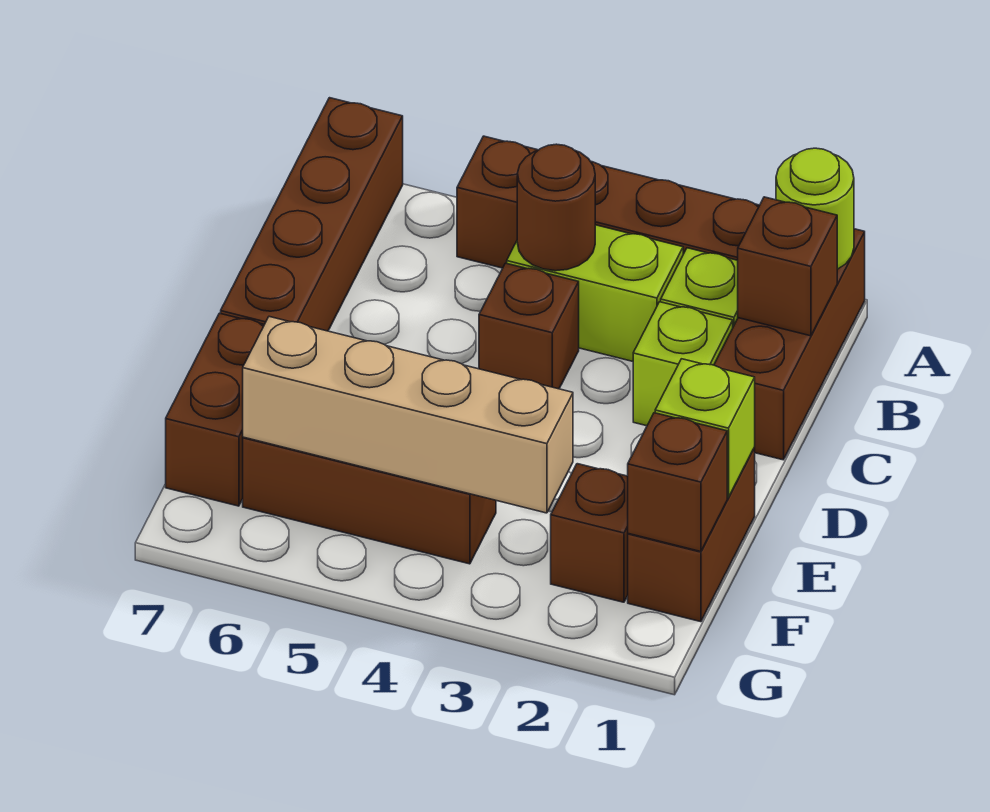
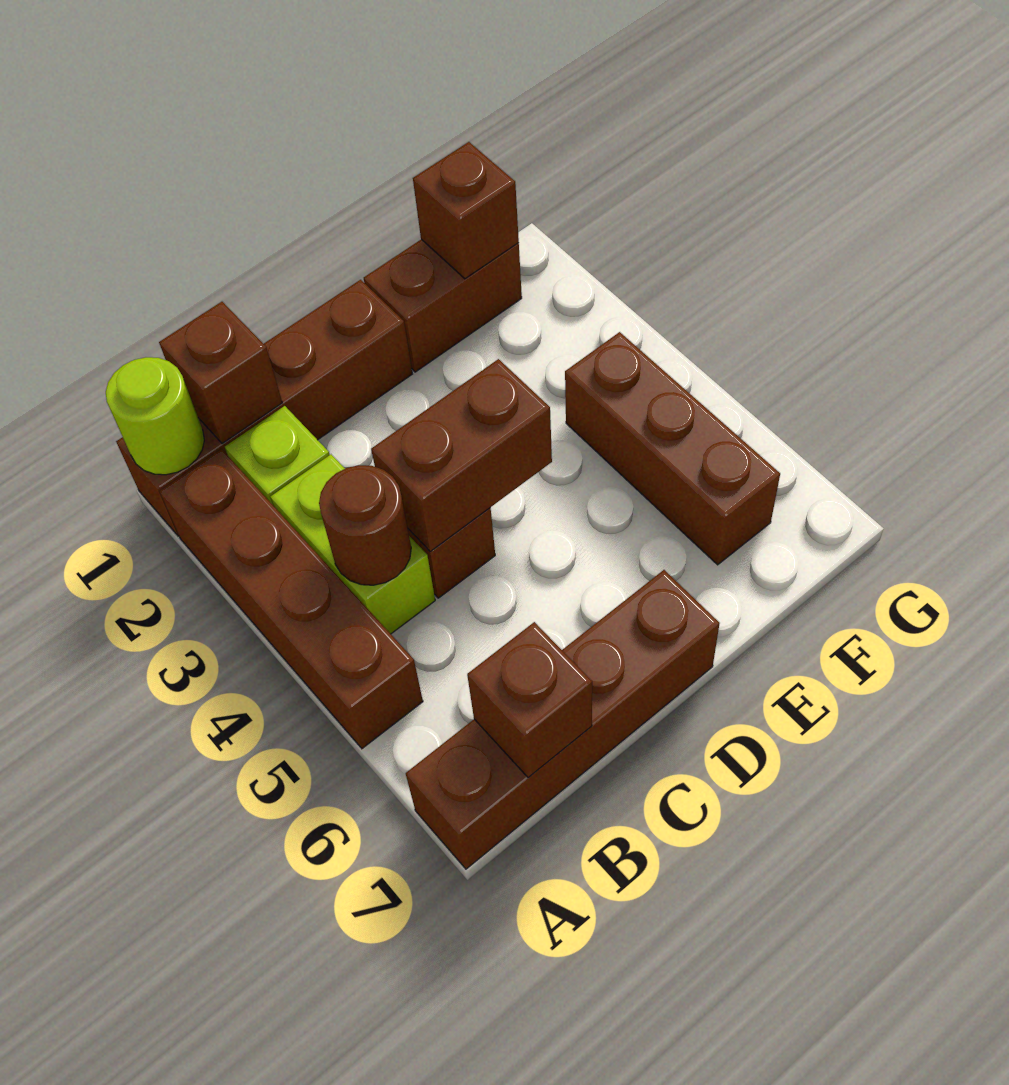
brown brick A1:C1 level 1 -> brown brick A1:D1 level 1
lime brick C2 level 1 -> none
lime brick E1 level 2 -> none
brown brick E7:F7 level 1 -> brown brick C4:D4 level 2
brown brick F2 level 1 -> brown brick B7 level 2
tan brick F3:F6 level 2 -> none

